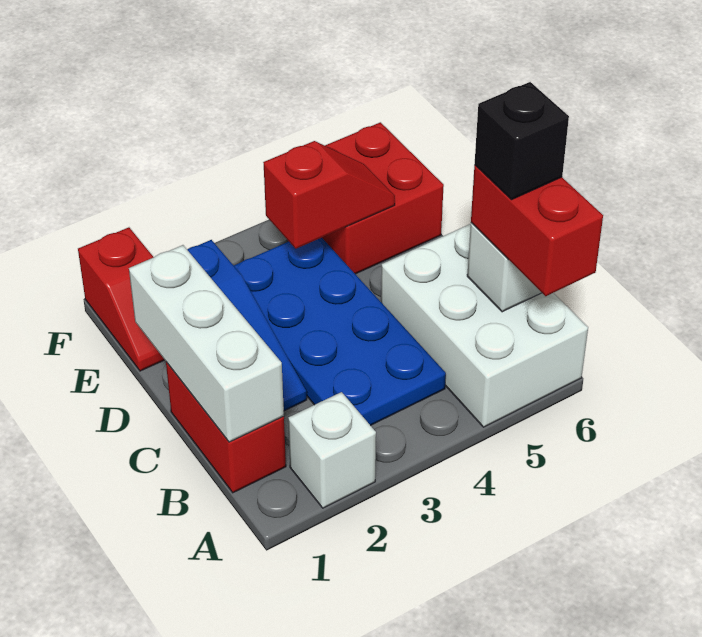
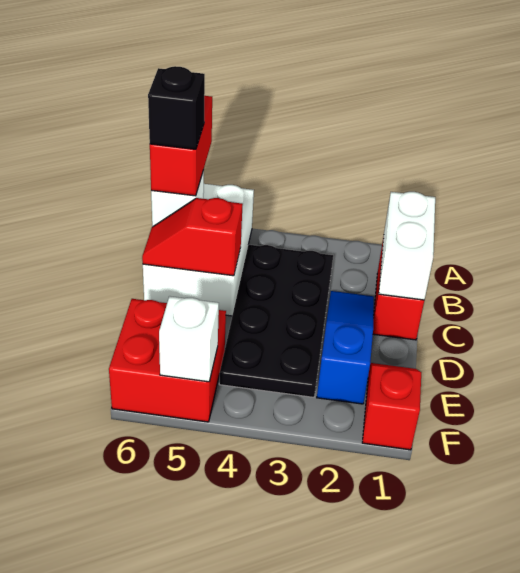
white brick A2 level 1 -> white brick F5 level 2
white brick B1:D1 level 2 -> white brick B1:C1 level 2
blue plate B3:E4 level 1 -> black plate B3:E4 level 1
red slope E4:E5 level 2 top 4 -> red slope C5:C6 level 2 top 5

